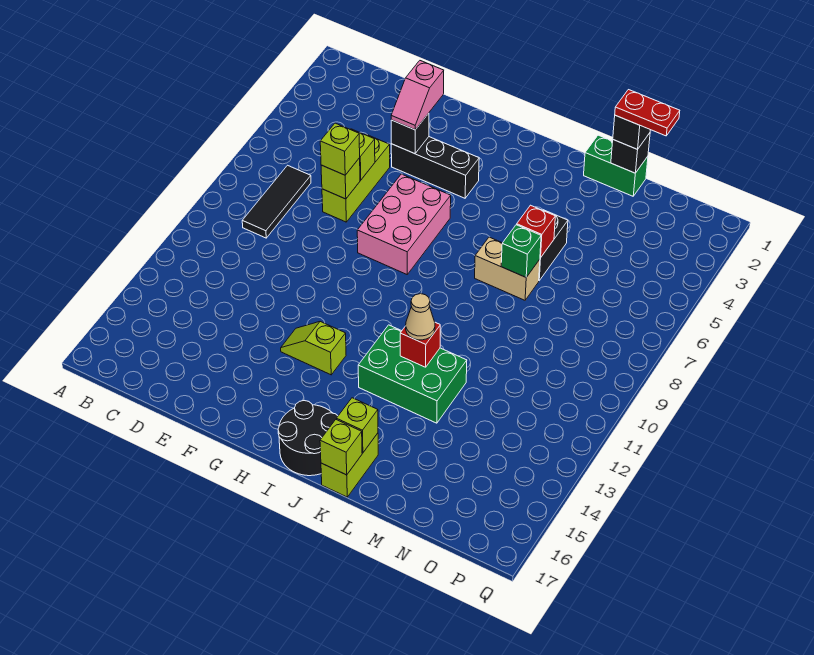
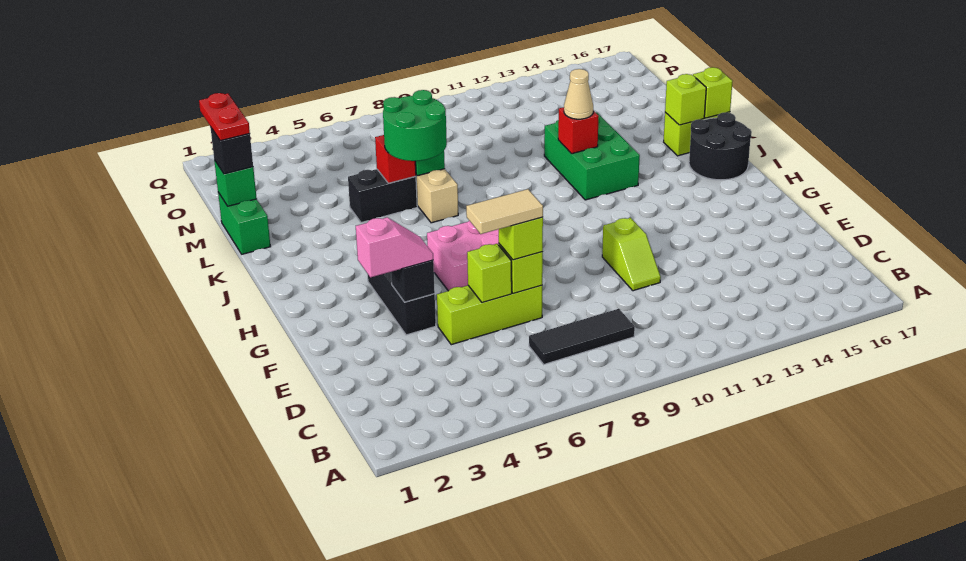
none -> tan tile E6:E7 level 4
lime slope G13:H13 level 1 top H -> lime slope E11:F11 level 1 top F
none -> green round brick K6:L7 level 3
black brick M1 level 2 -> green brick M1 level 2

